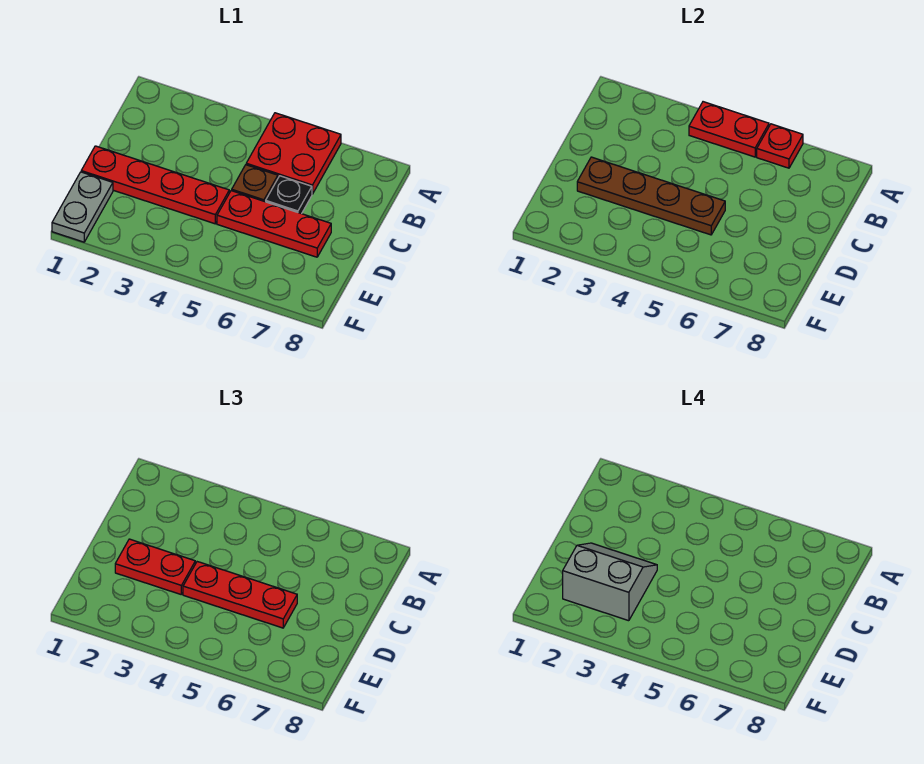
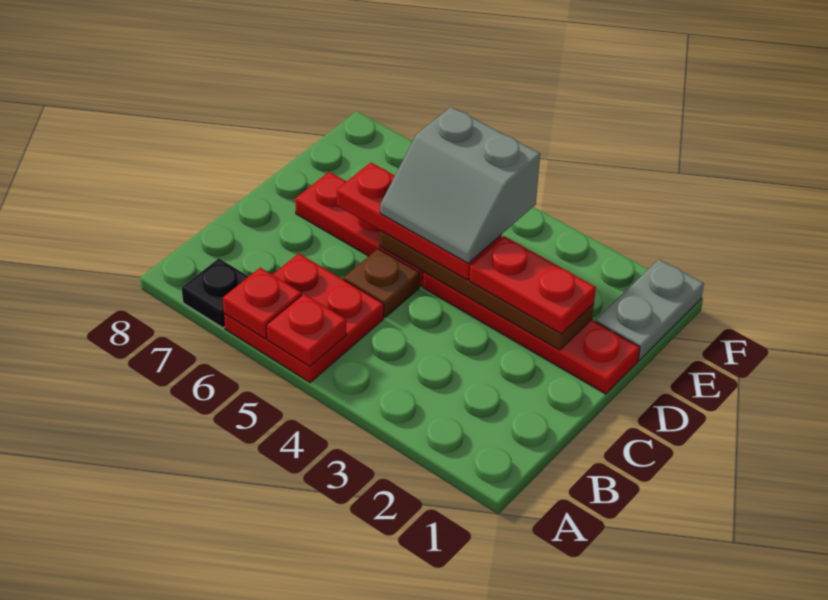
red plate A4:A5 level 2 -> red plate A5 level 2
black plate C6 level 1 -> black plate A7 level 1
grey slope D2:E3 level 4 top E -> grey slope D4:E5 level 4 top E

